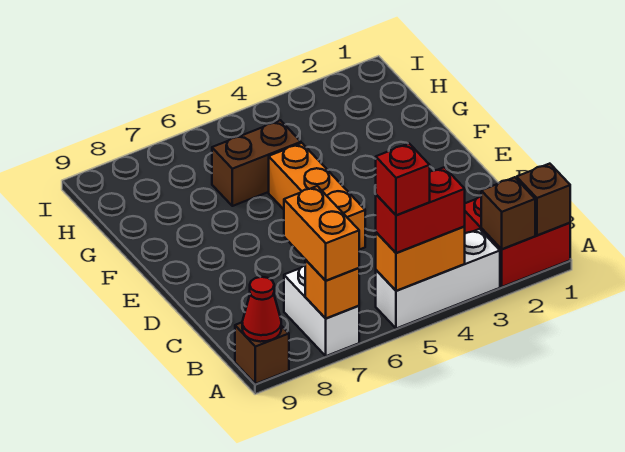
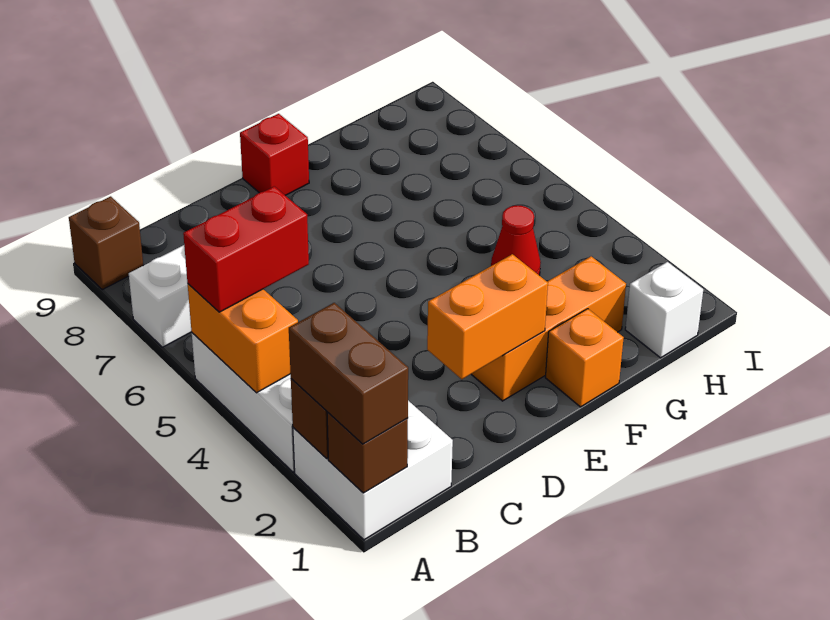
red brick A1:B2 level 1 -> white brick A1:B2 level 1
red brick A4:A5 level 3 -> red brick A5:B5 level 3
red brick A5 level 4 -> red brick E9 level 1
orange brick A7 level 2 -> orange brick F1 level 1
orange brick A7:B7 level 3 -> orange brick D2:E2 level 2
red cone A9 level 2 -> red cone G4 level 1
orange brick D5:F5 level 1 -> orange brick E2:G2 level 1
brown brick G5:G6 level 1 -> brown brick A1:A2 level 3
none -> white brick H1 level 1

